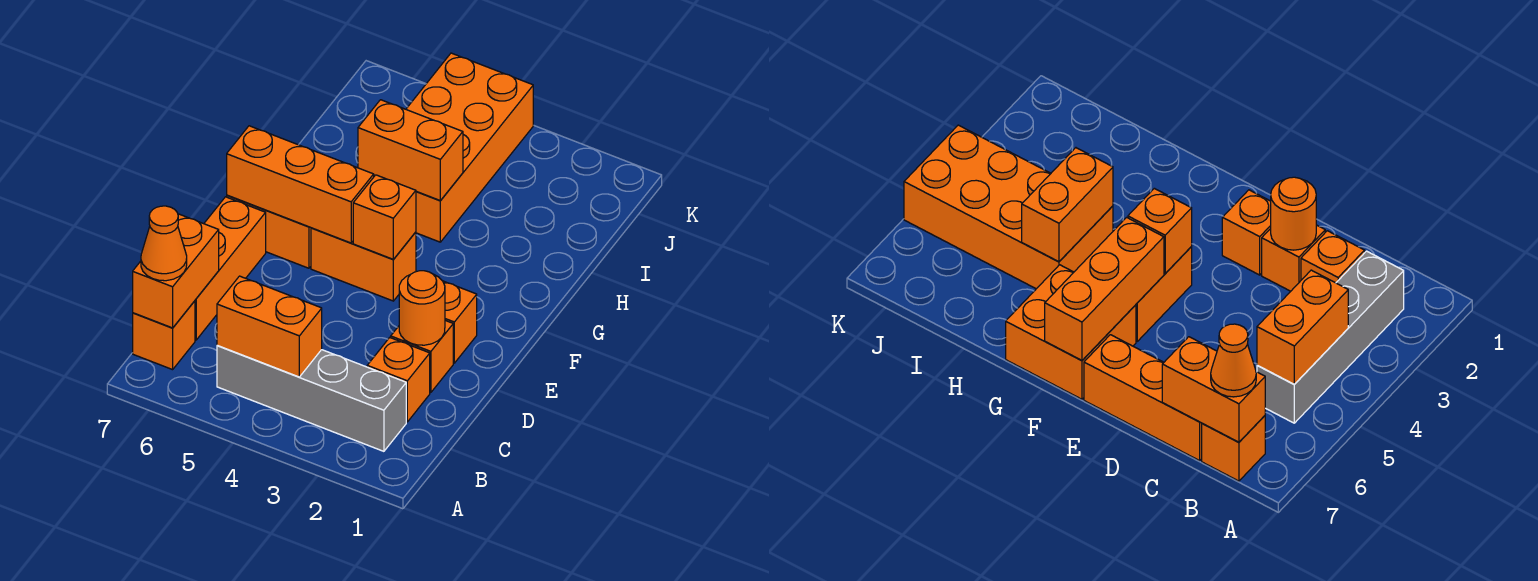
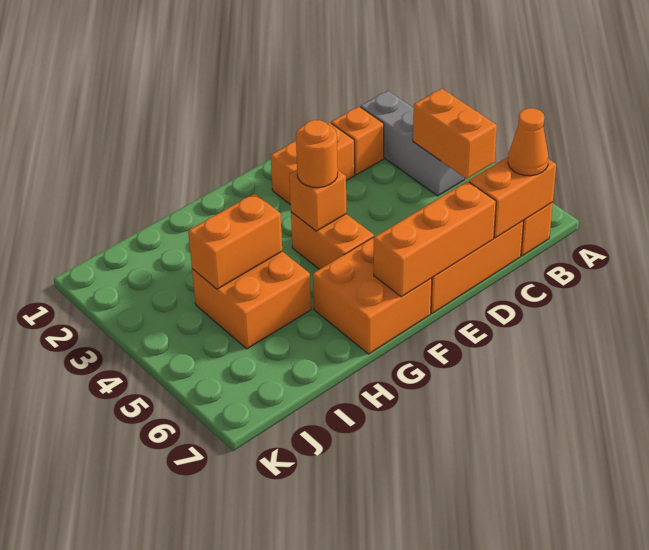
grey brick B2:B5 level 1 -> grey brick B2:B4 level 1
orange round brick D2 level 2 -> orange round brick F4 level 3
orange brick F5:F7 level 2 -> orange brick D7:F7 level 2
orange brick H4:K5 level 1 -> orange brick H4:I5 level 1
orange brick H4:H5 level 2 -> orange brick H4:I4 level 2

